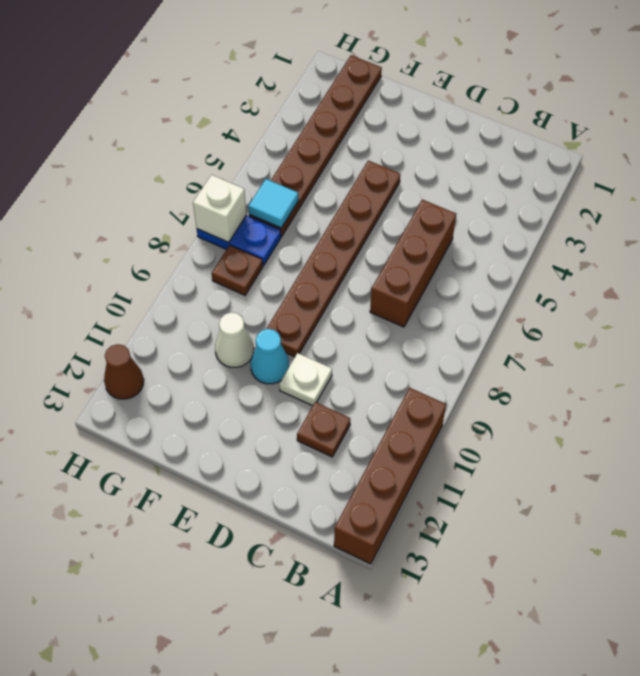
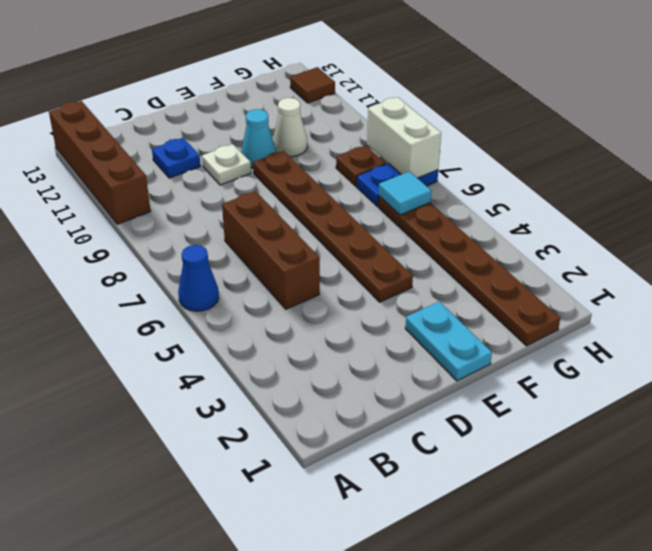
none -> blue cone A6 level 1
brown plate C11 level 1 -> blue plate C11 level 1
none -> cyan plate E1:E2 level 1
white brick H7 level 2 -> white brick H7:H8 level 2
brown cone H12 level 1 -> brown tile H12 level 1

